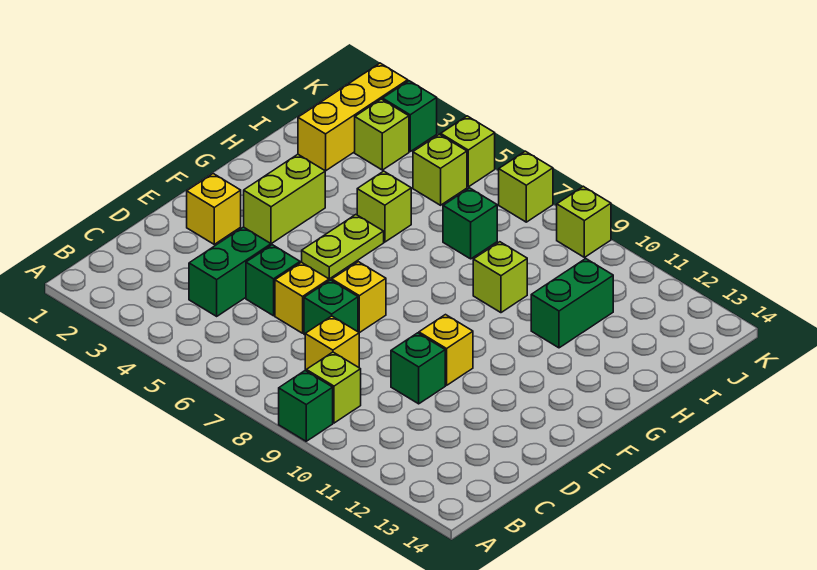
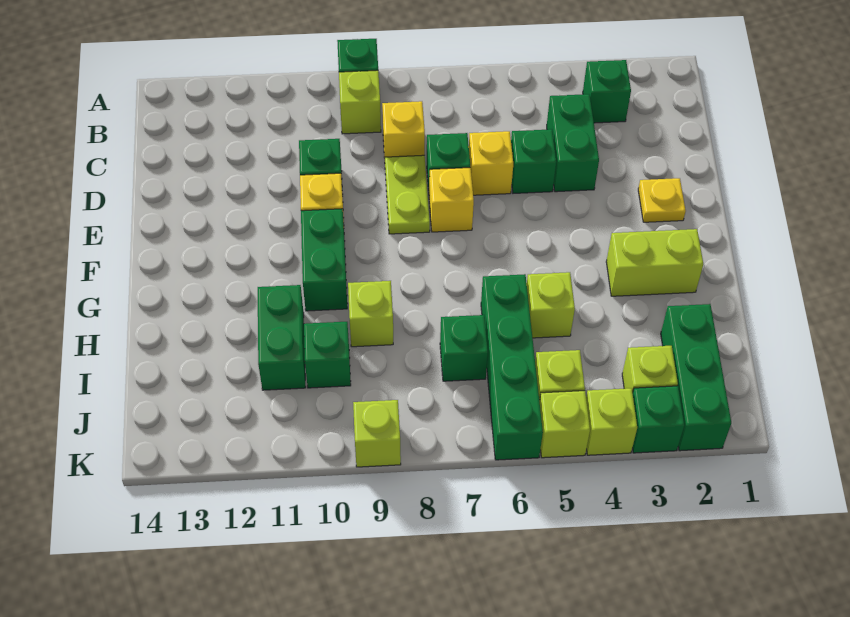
none -> green brick B3 level 1
yellow brick E2 level 1 -> yellow plate E2 level 1
lime brick F3:G3 level 1 -> lime brick G2:G3 level 1
lime plate F5:G5 level 1 -> lime plate D8:E8 level 1
none -> green brick F10:G10 level 1
none -> green brick H6:K6 level 1
yellow brick I2:K2 level 1 -> green brick I2:K2 level 1
none -> green brick I10 level 1
lime brick K7 level 1 -> lime brick K4 level 1

